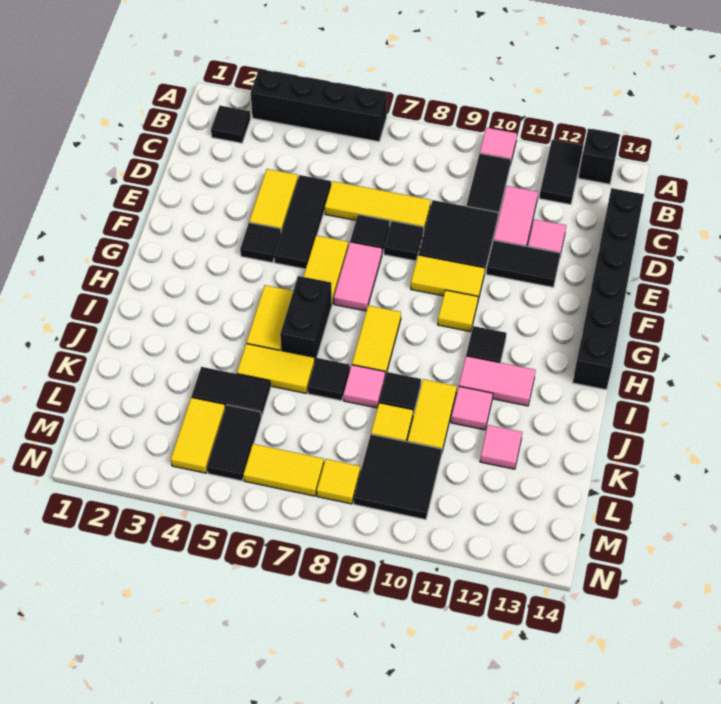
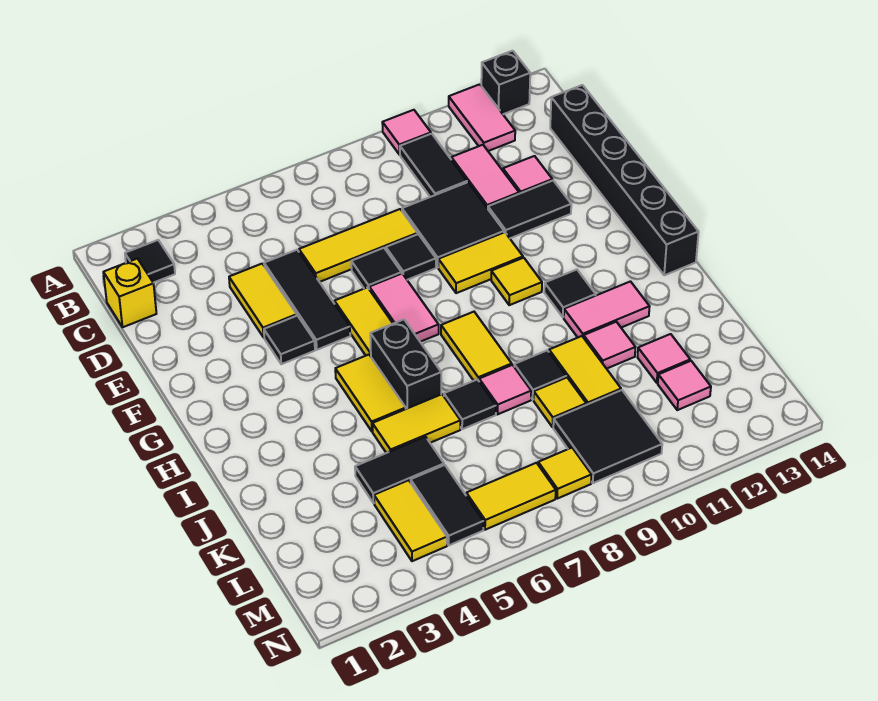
black brick A3:A6 level 1 -> none
black tile A12:B12 level 1 -> pink tile A12:B12 level 1
none -> yellow brick C1 level 1
none -> pink tile L12 level 1

